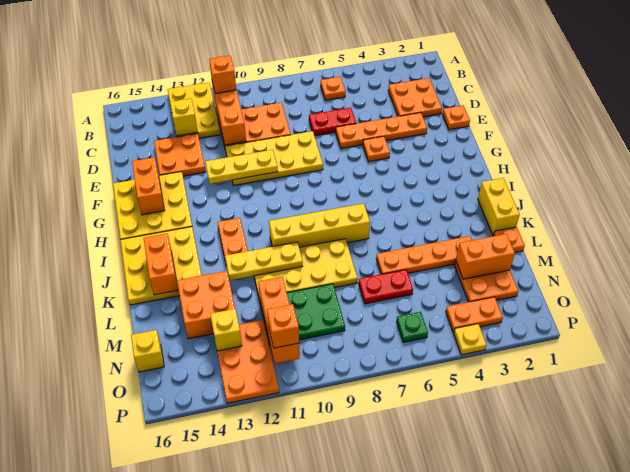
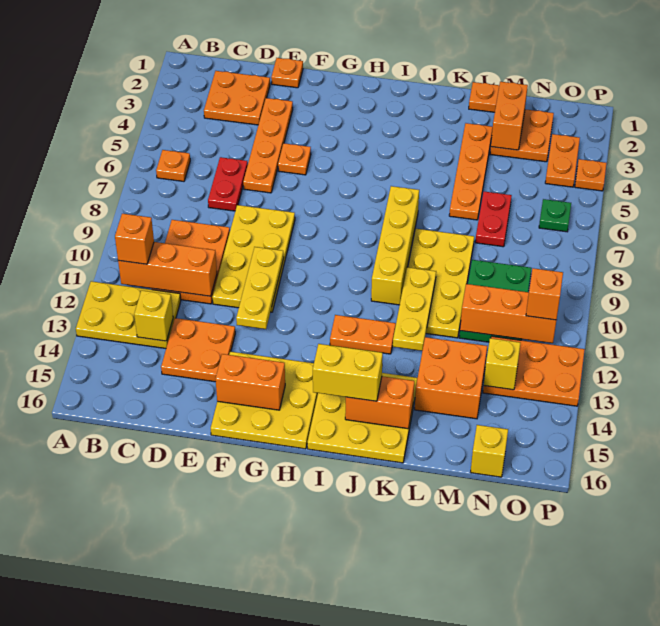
yellow brick J1:K1 level 1 -> yellow brick I15:J15 level 3
yellow plate P4 level 1 -> orange plate P4 level 1

